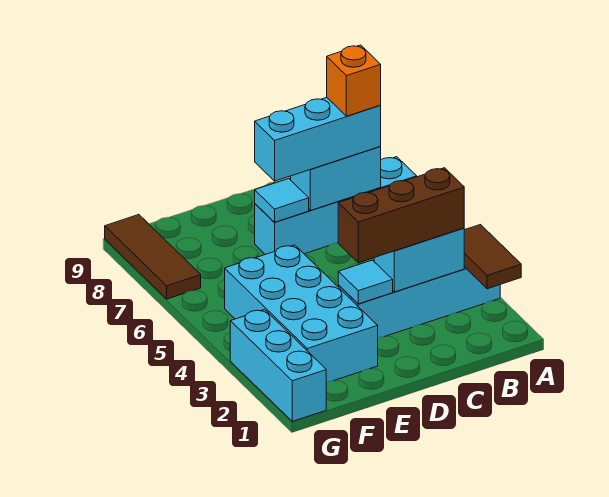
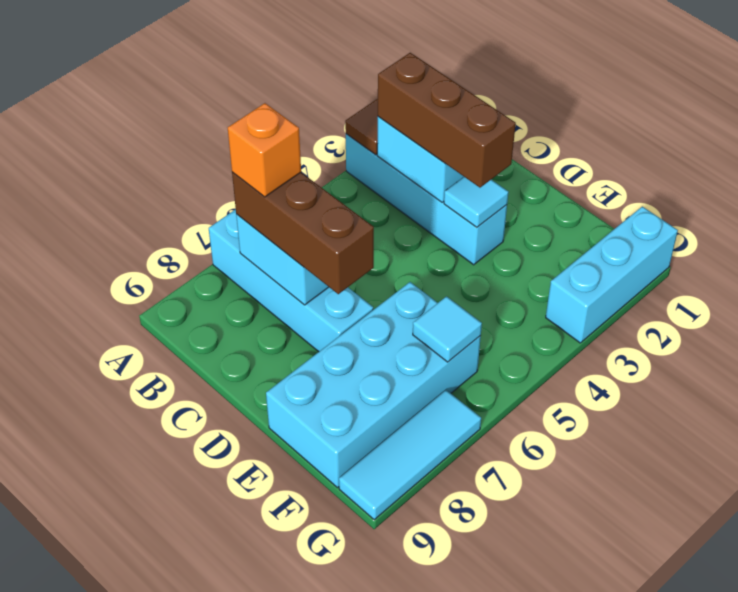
cyan brick B7:D7 level 3 -> brown brick B7:D7 level 3
cyan tile D7 level 2 -> cyan tile F6 level 2
cyan brick E2:F5 level 1 -> cyan brick E6:F9 level 1
brown tile G7:G9 level 1 -> cyan tile G7:G9 level 1

